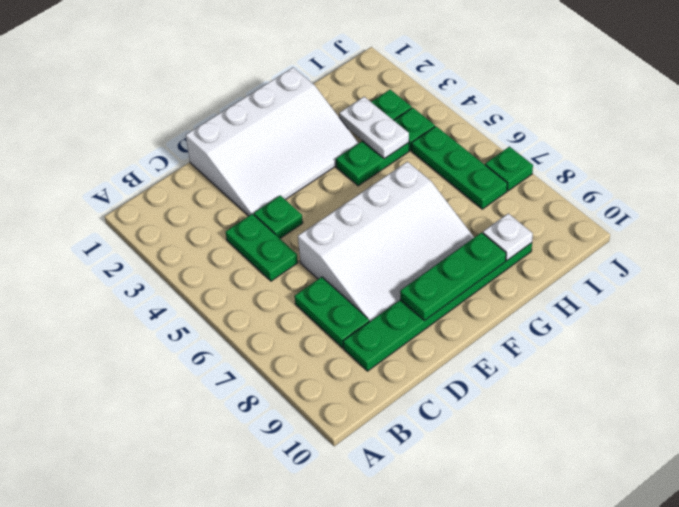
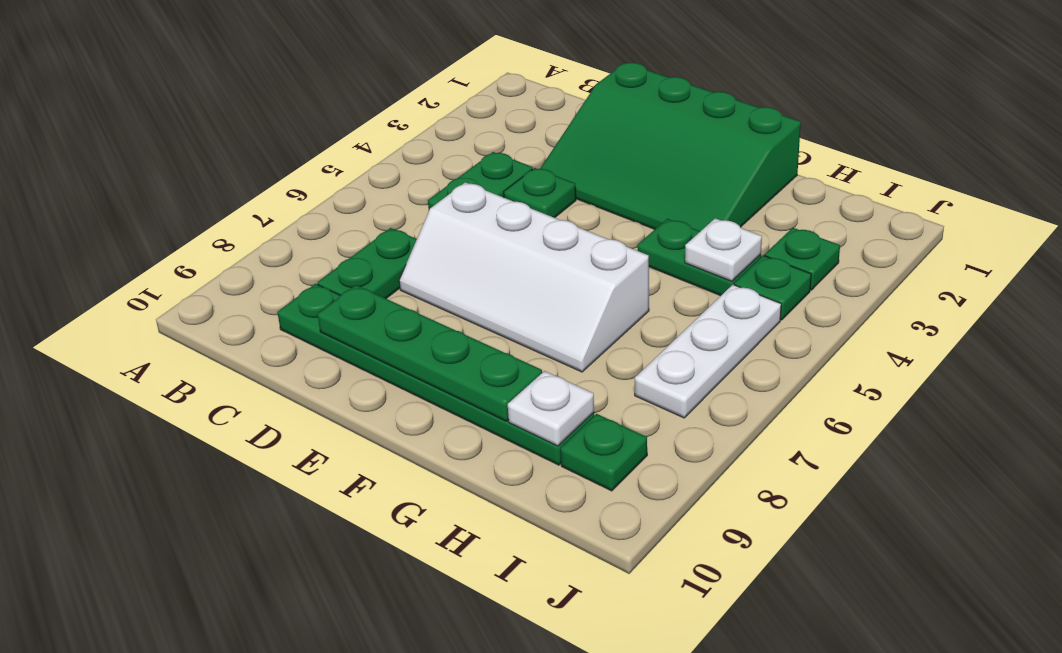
white slope D1:G3 level 1 top 1 -> green slope D1:G3 level 1 top 1
white slope D6:G8 level 1 top 6 -> white slope D6:G7 level 1 top 6
green plate E9:G9 level 2 -> green plate D9:G9 level 2
white plate H3:H4 level 2 -> white plate H4 level 2
green plate I5:I7 level 1 -> white plate I5:I7 level 1
green plate J7 level 1 -> green plate I9 level 1

